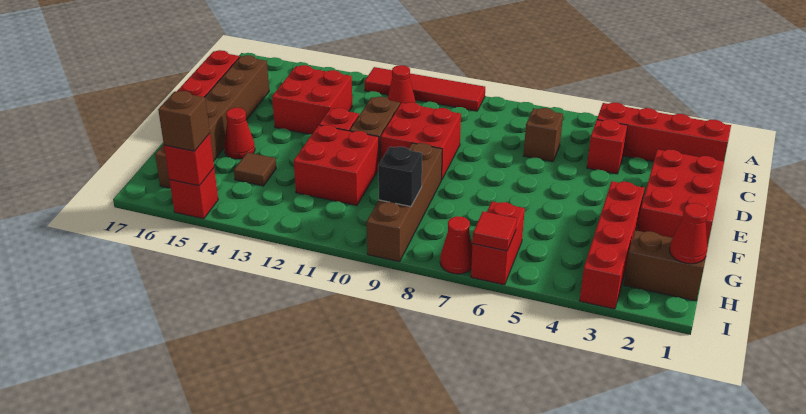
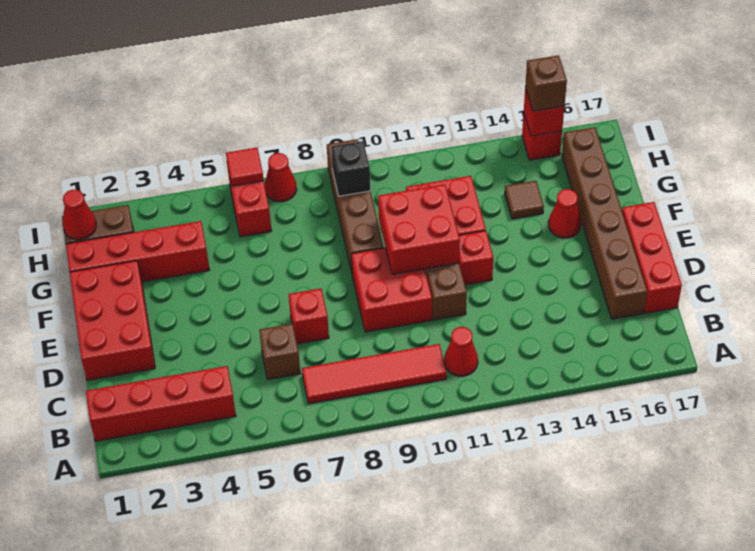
red tile A9:A12 level 1 -> red tile B7:B10 level 1
red brick C4 level 1 -> red brick D7 level 1
red brick C13:D14 level 1 -> red brick E10:F11 level 2
red brick F3:I3 level 1 -> red brick G1:G4 level 1

